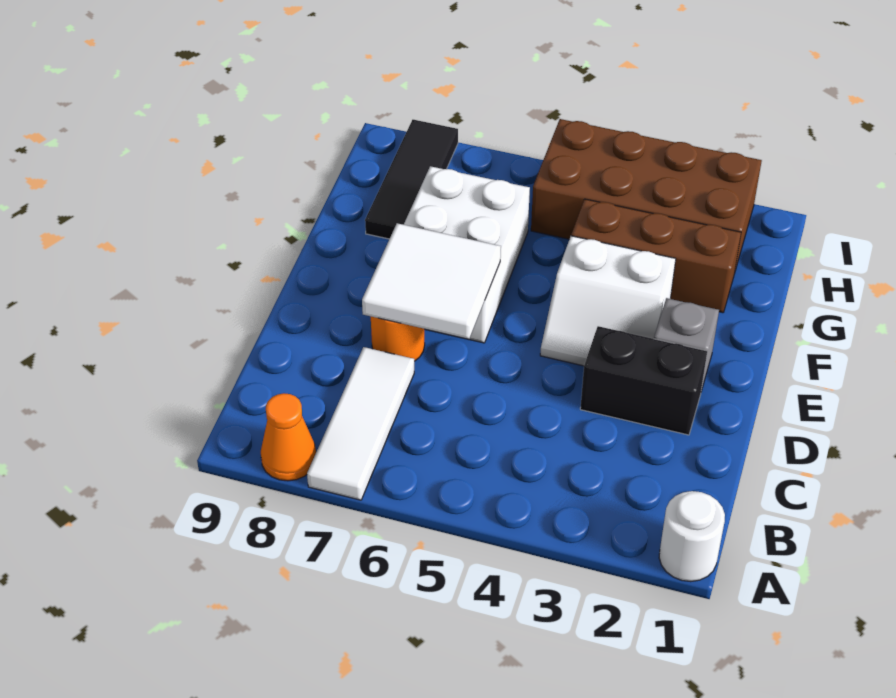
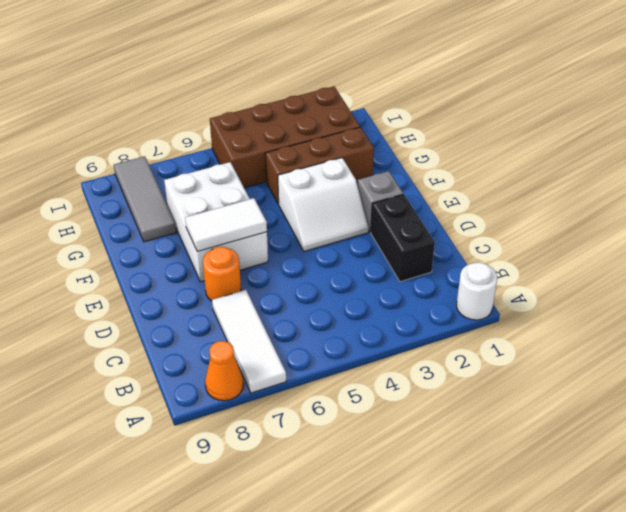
black brick D2:D3 level 1 -> black brick C2:D2 level 1
white tile D6:E7 level 2 -> white tile E6:E7 level 2
black tile G8:I8 level 1 -> grey tile G8:I8 level 1

